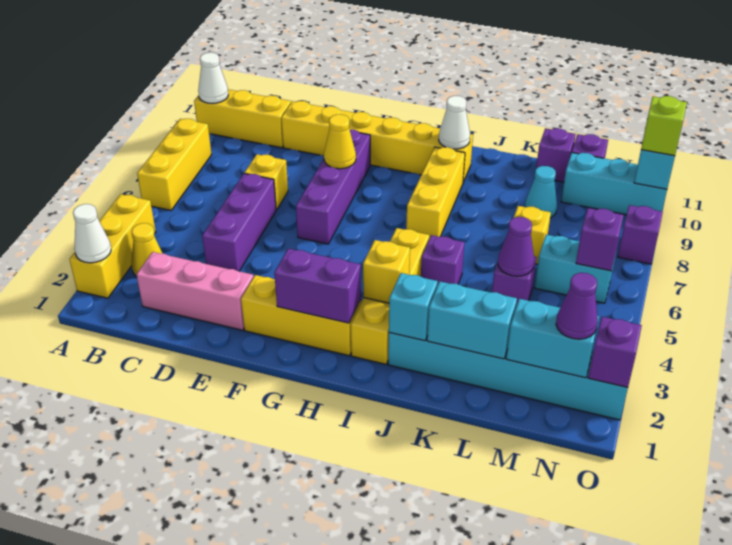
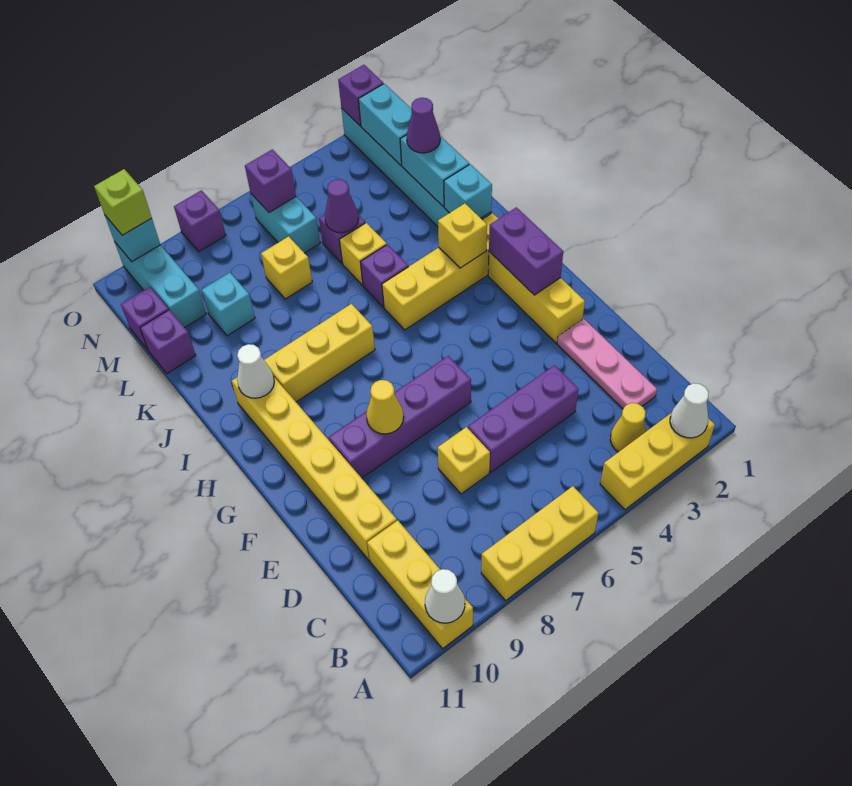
pink brick C2:E2 level 1 -> pink plate C2:E2 level 1
none -> yellow brick K5 level 1
cyan cone L9 level 1 -> cyan brick L9 level 1
purple cone N2 level 3 -> purple cone L2 level 3

